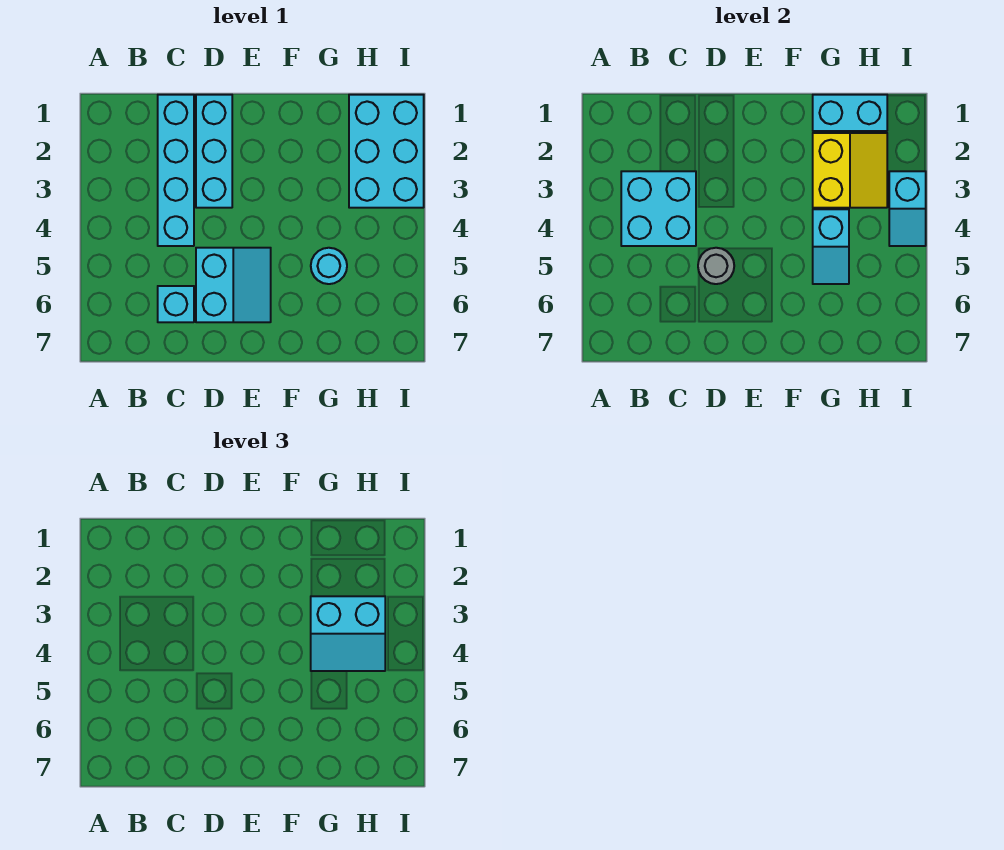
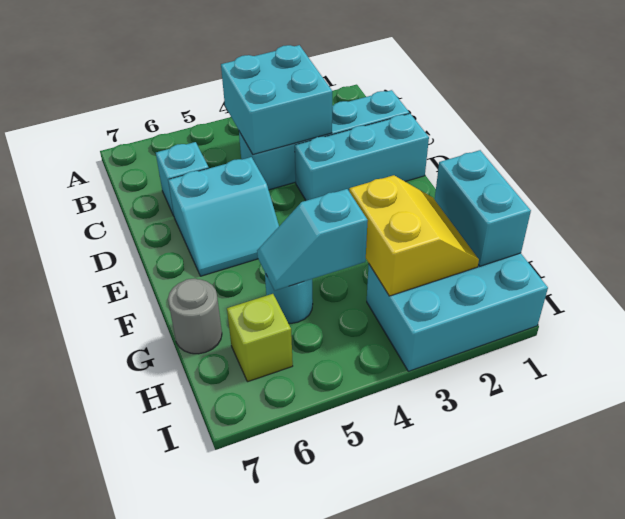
grey round brick D5 level 2 -> grey round brick G7 level 1
yellow slope G2:H3 level 2 top G -> yellow slope G2:H3 level 2 top 3
cyan slope G3:H4 level 3 top 3 -> none
none -> lime brick H6 level 1
cyan slope I3:I4 level 2 top 3 -> none

